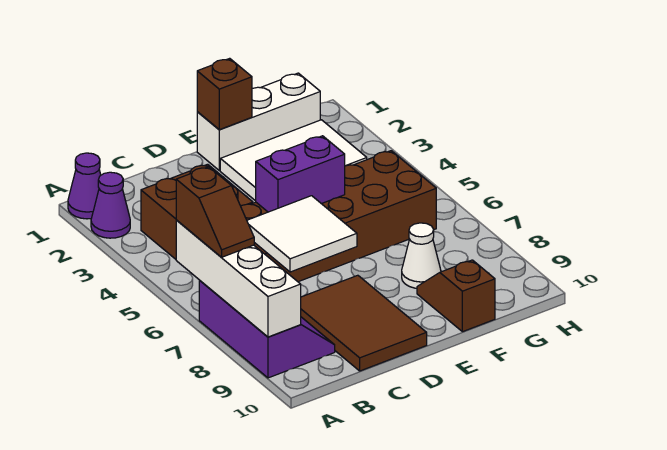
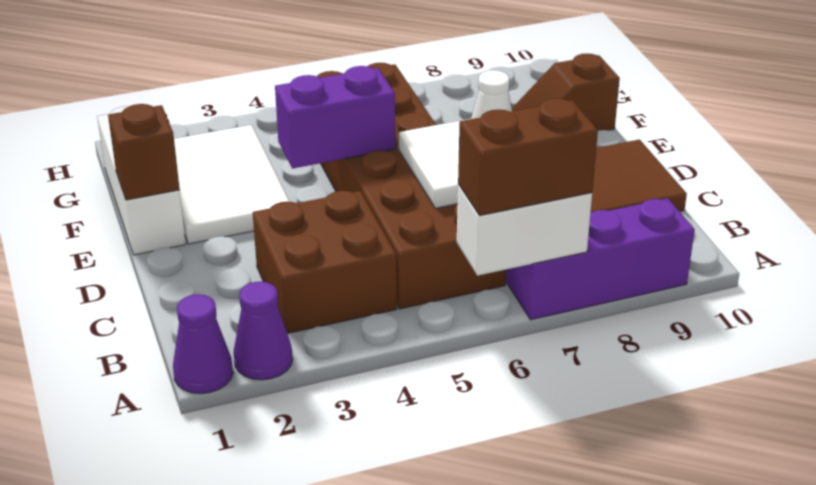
white brick A6:A9 level 2 -> white brick A6:A7 level 2
brown slope A6:A7 level 3 top 6 -> brown brick A6:A7 level 3
purple brick D5:E5 level 2 -> purple brick E4:E5 level 2

